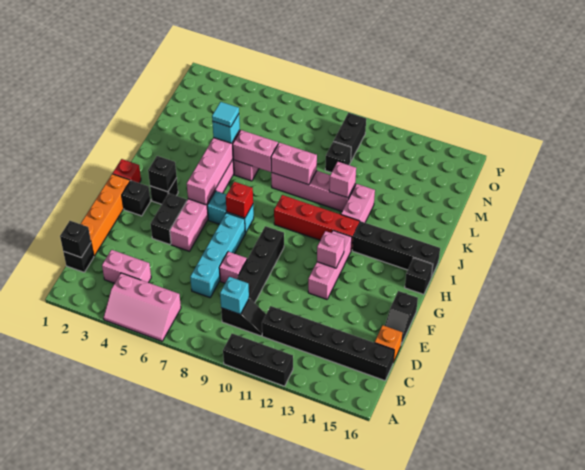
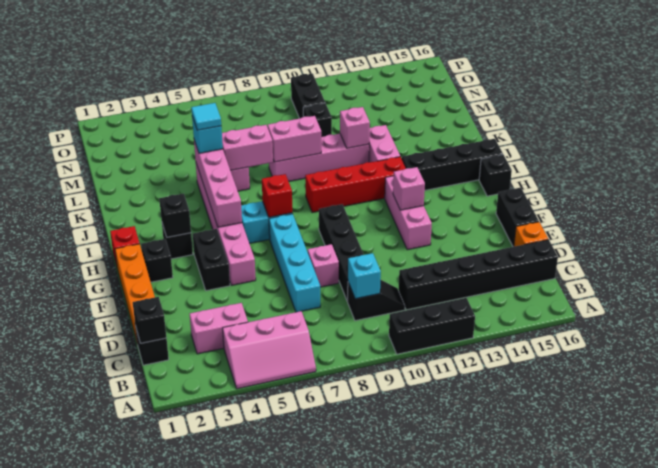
black slope E16:F16 level 1 top F -> black brick E16:F16 level 1

